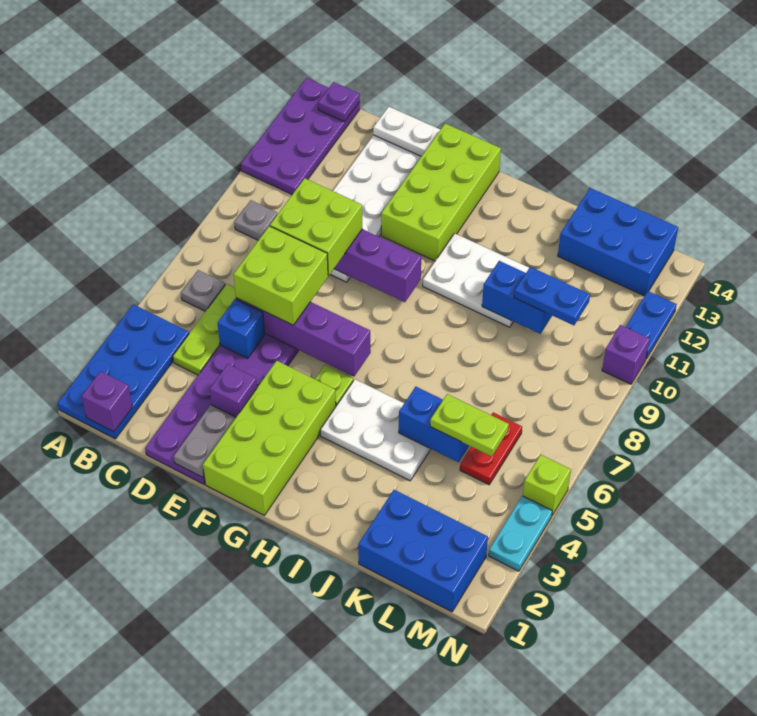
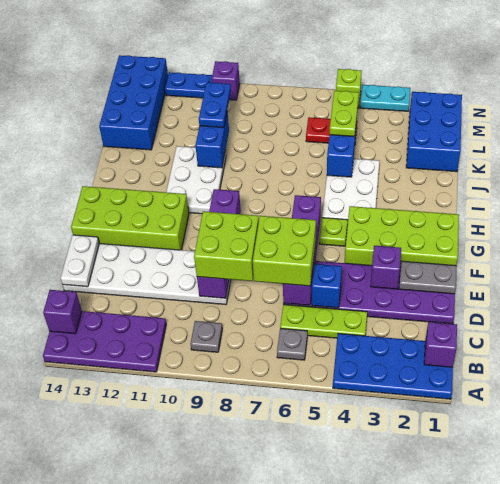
purple plate B14 level 2 -> purple brick B14 level 2
blue brick K13:M14 level 1 -> blue brick K13:N14 level 1

